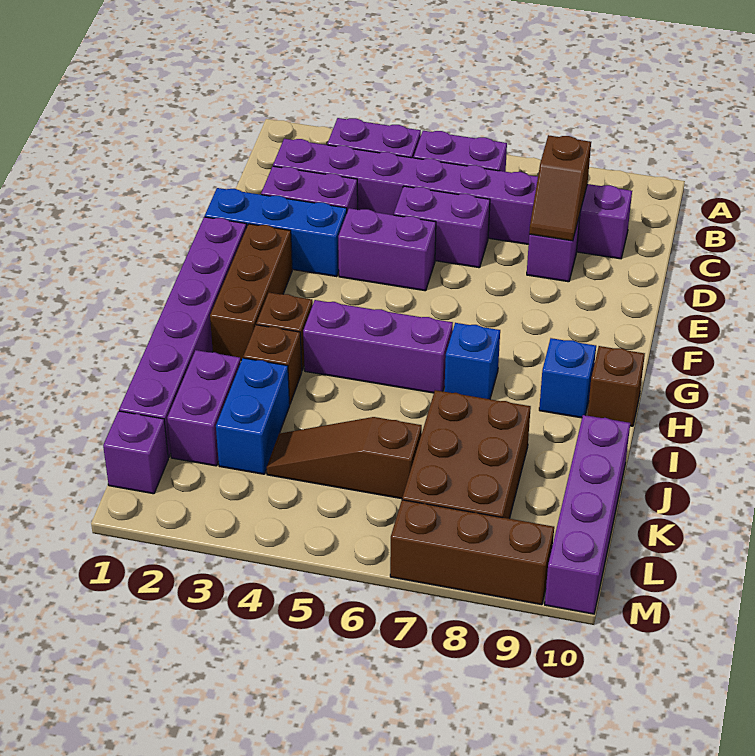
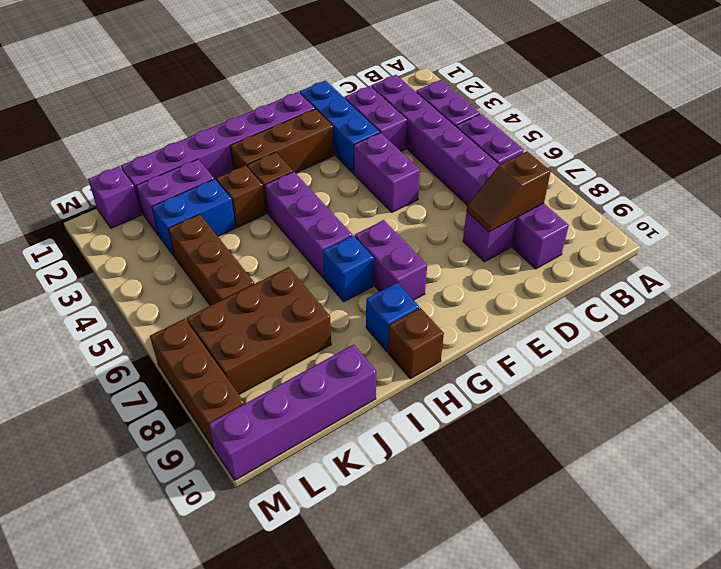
purple brick D5:D6 level 1 -> purple brick G7:G8 level 1
brown slope K4:K6 level 1 top 6 -> brown brick K4:K6 level 1

